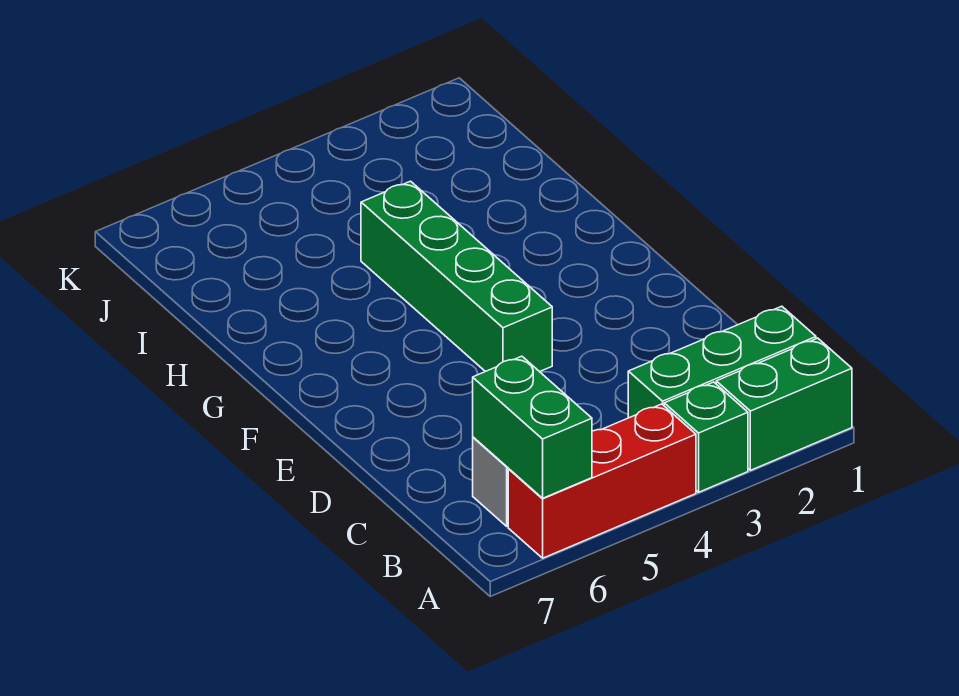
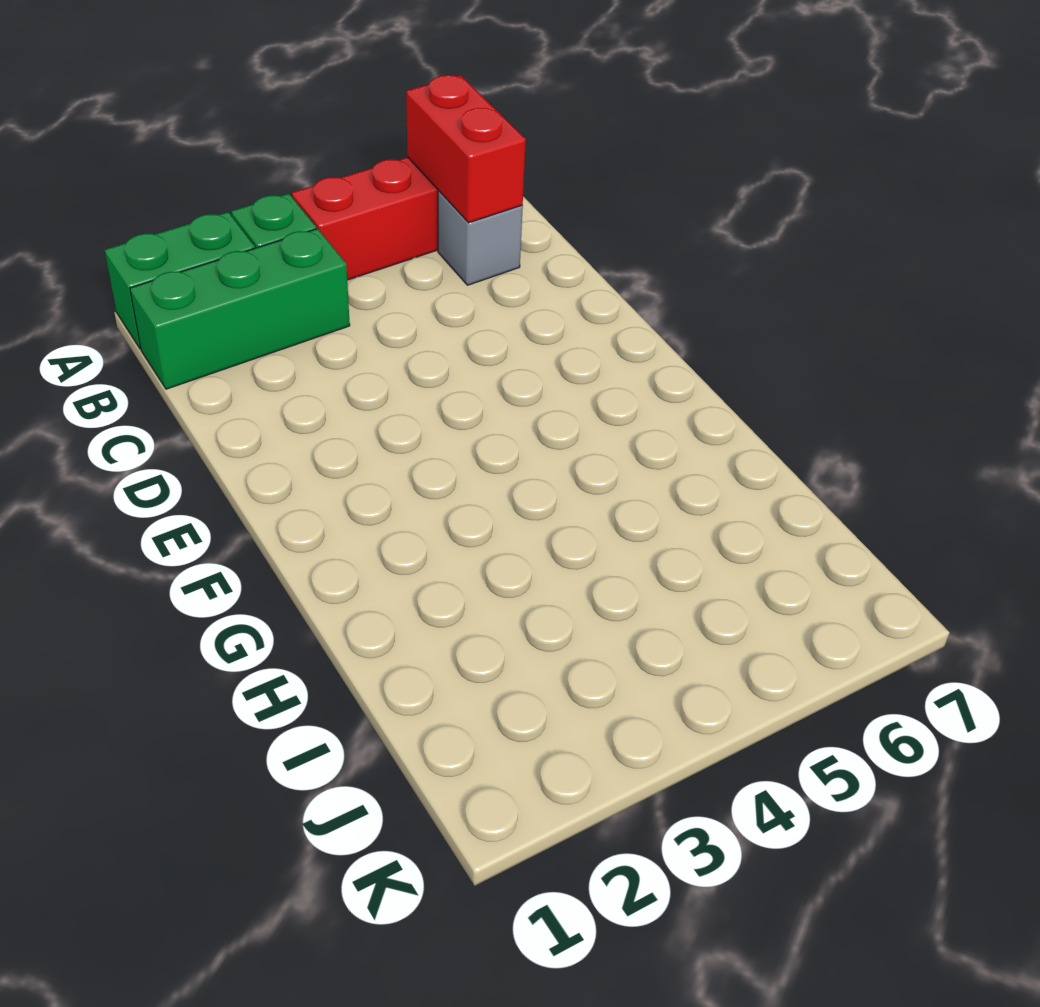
green brick A6:B6 level 2 -> red brick A6:B6 level 2
green brick E4:H4 level 1 -> none

